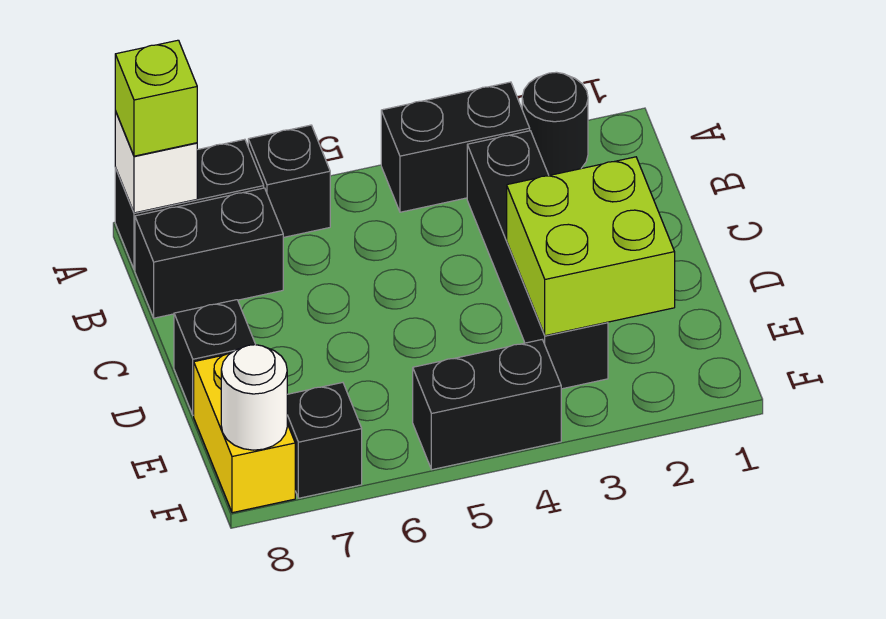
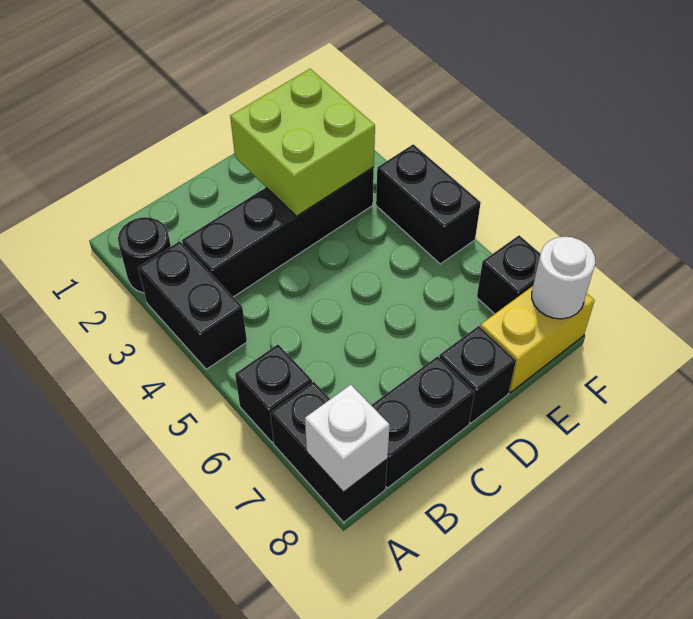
lime brick A8 level 3 -> none
black brick B7:B8 level 1 -> black brick B8:C8 level 1

